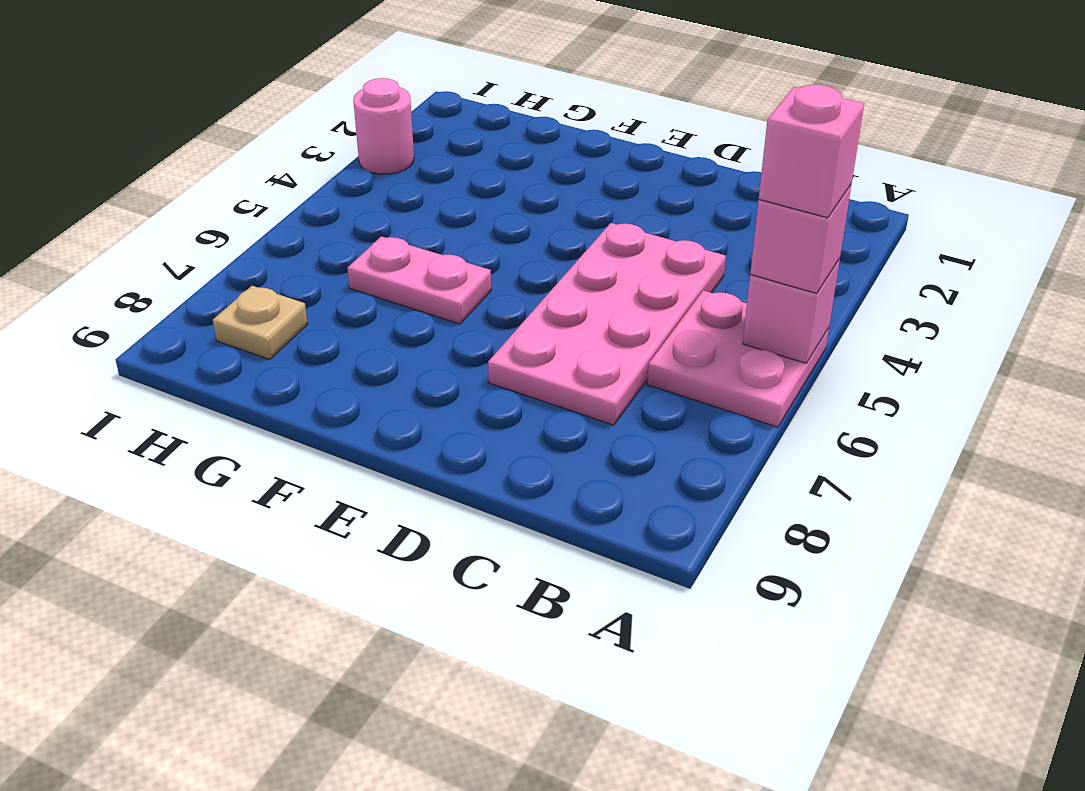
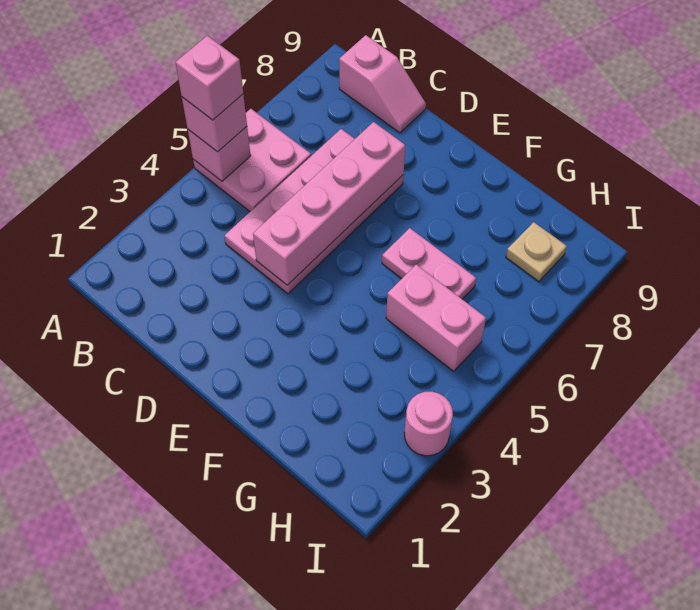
none -> pink slope B9:C9 level 1 top B
none -> pink brick D4:D7 level 2
none -> pink brick G5:H5 level 1

